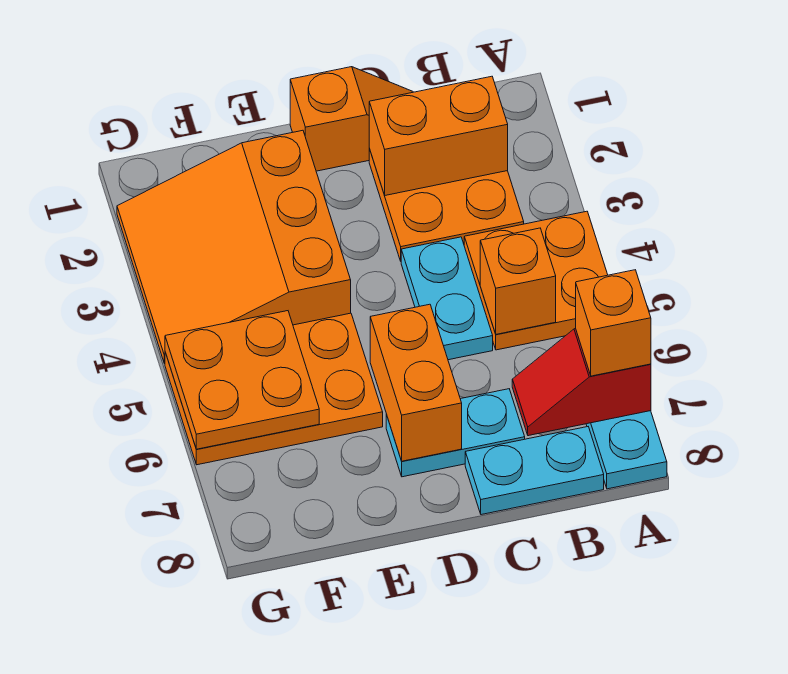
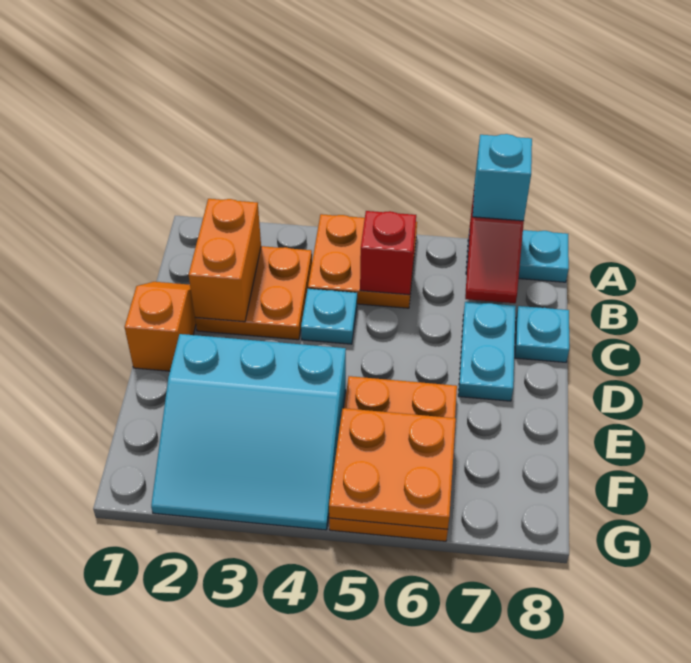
orange brick A7 level 3 -> cyan brick A7 level 3
orange brick B5 level 2 -> red brick B5 level 2
cyan plate B8:C8 level 1 -> cyan plate C8 level 1
cyan plate C4:C5 level 1 -> cyan plate C4 level 1
orange brick D6:D7 level 2 -> none
orange slope E2:G4 level 1 top E -> cyan slope E2:G4 level 1 top E

